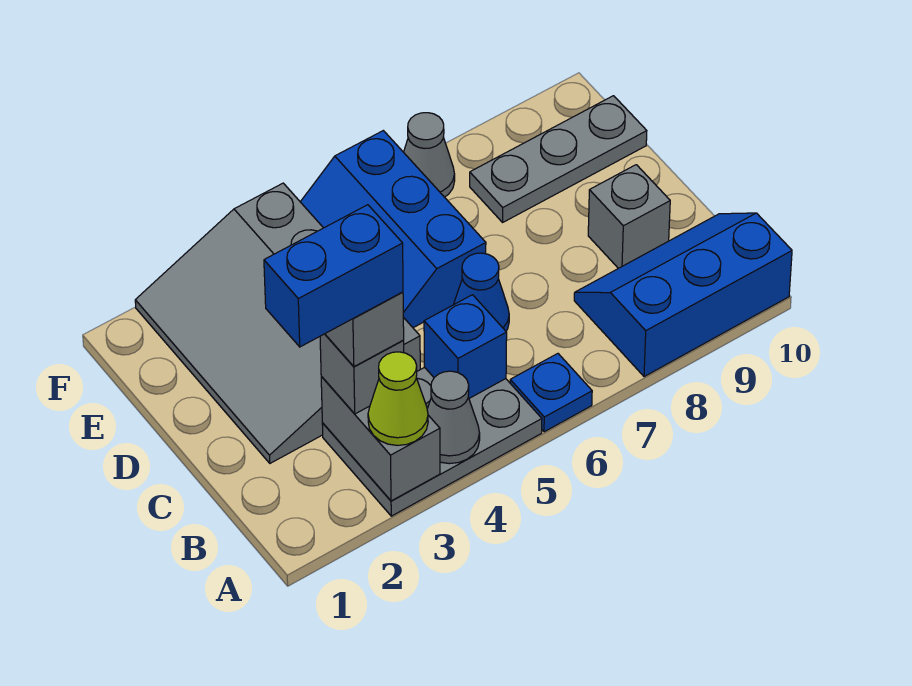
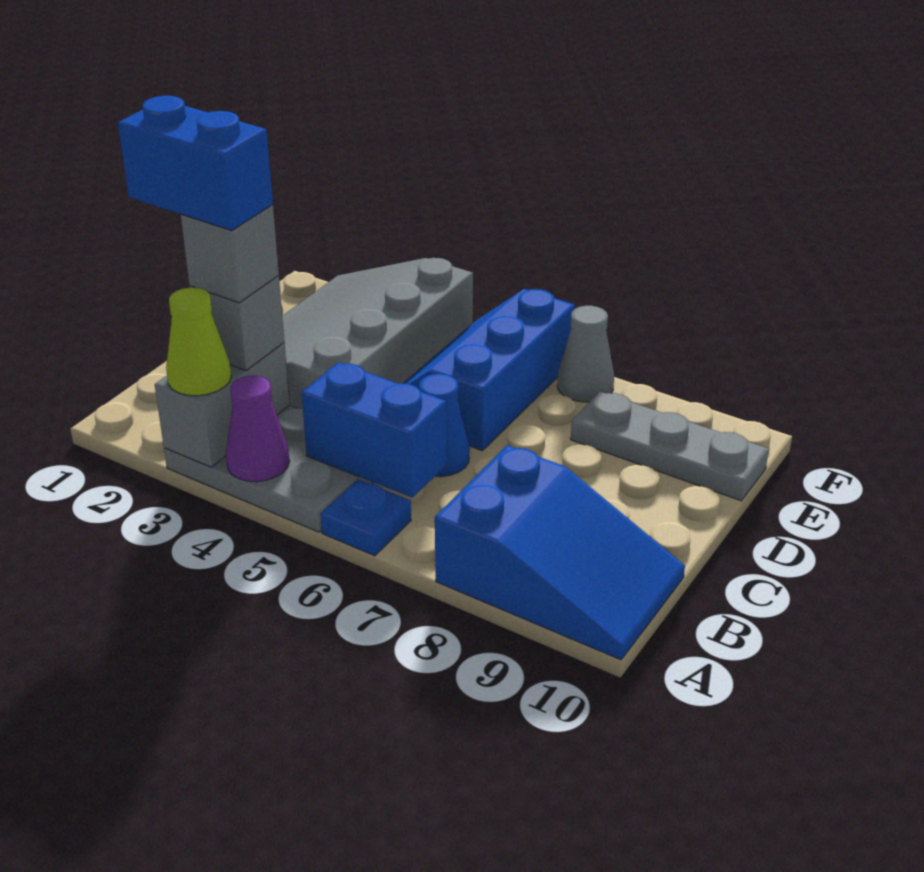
grey cone A4 level 2 -> purple cone A4 level 2
blue slope A8:B10 level 1 top A -> blue slope A8:B10 level 1 top 8
blue brick B5 level 2 -> blue brick B5:B6 level 2
grey brick C9 level 1 -> none

